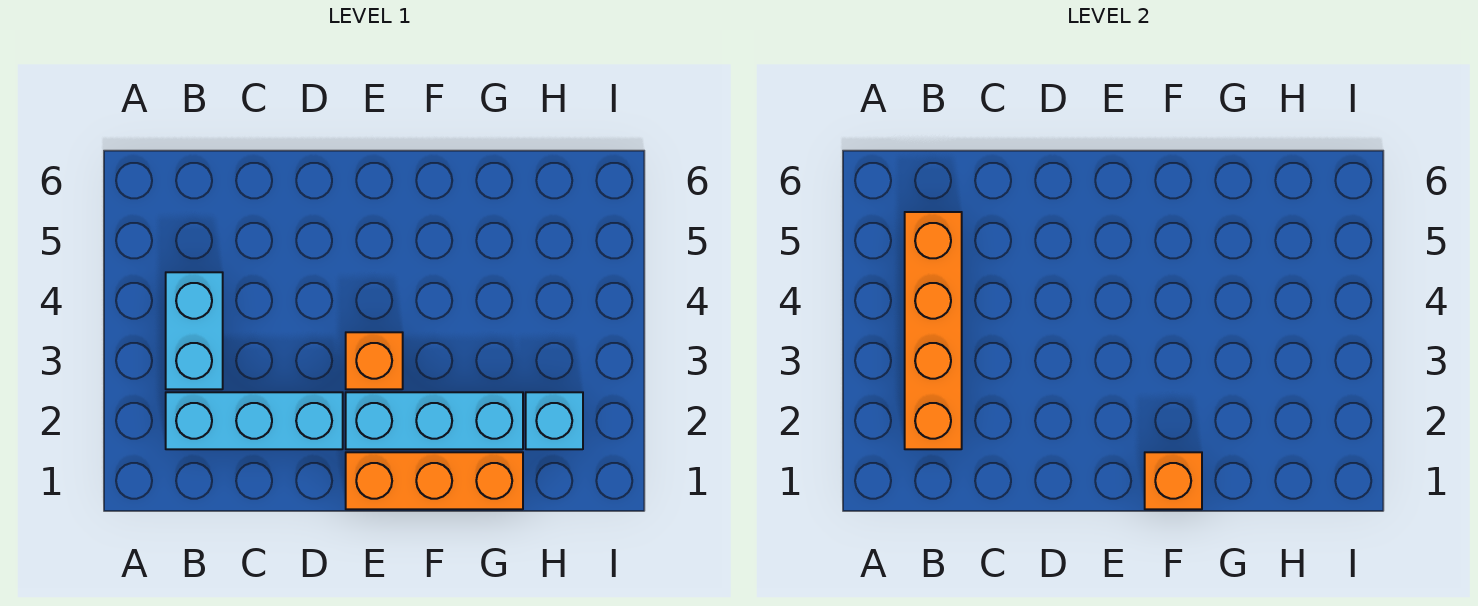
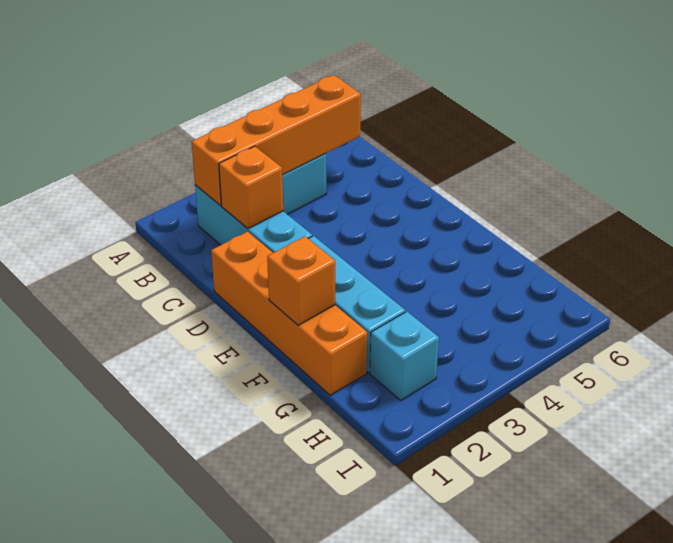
orange brick E1:G1 level 1 -> orange brick D1:G1 level 1
orange brick E3 level 1 -> orange brick C2 level 2

